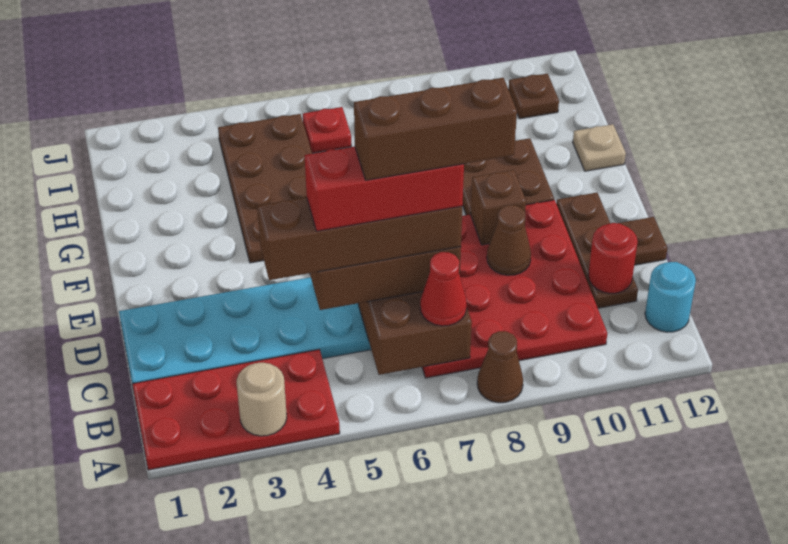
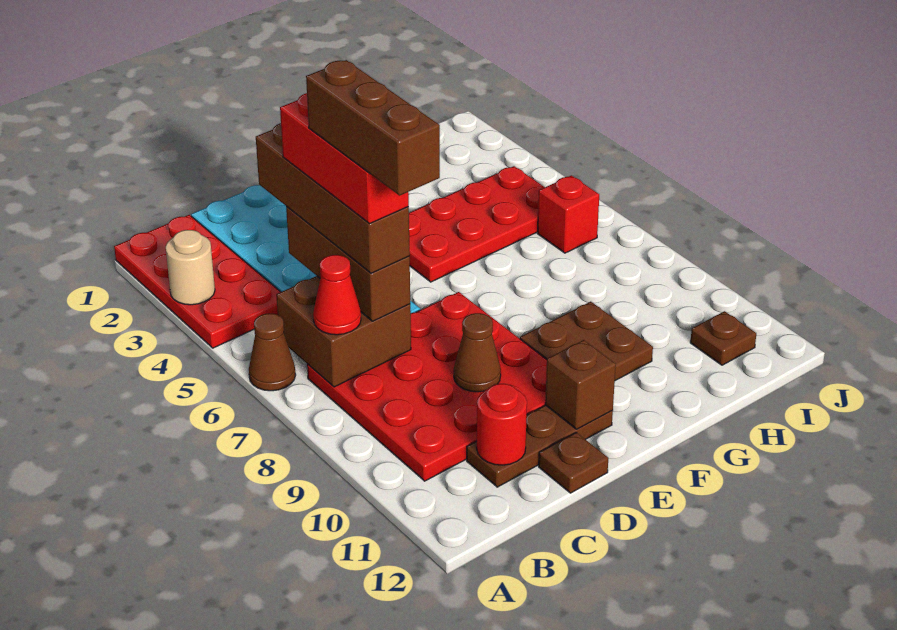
brown cone A8 level 1 -> brown cone A6 level 1
cyan round brick B12 level 1 -> none
brown brick E9 level 2 -> brown brick E11 level 2
brown plate F4:I5 level 1 -> red plate F4:I5 level 1
tan plate G12 level 1 -> none
red plate I6 level 1 -> red brick I6 level 1

